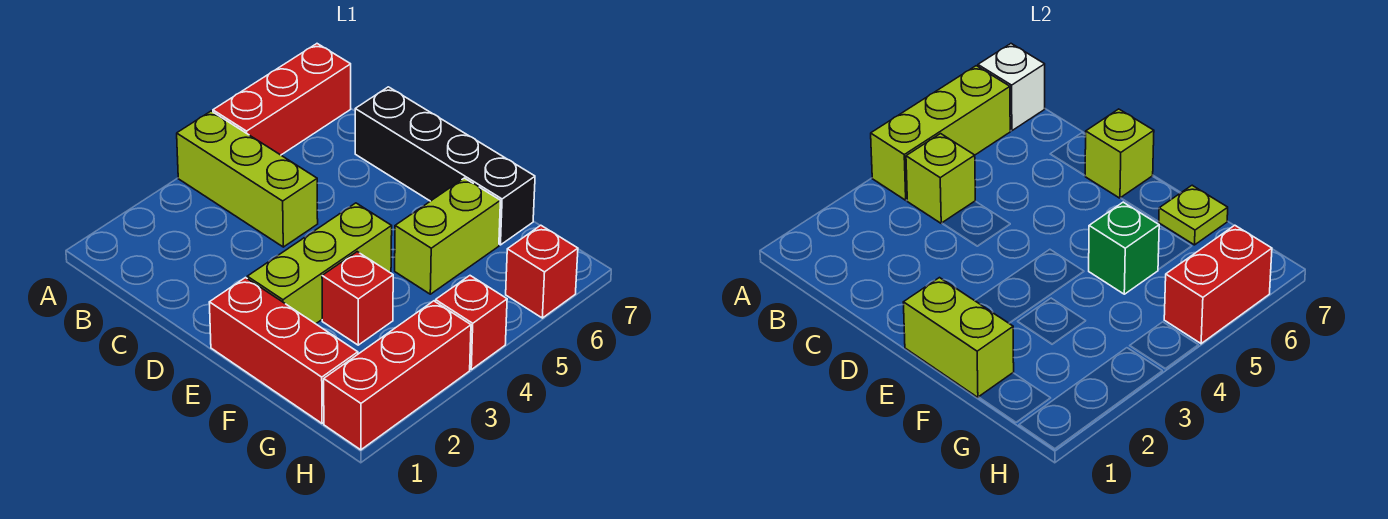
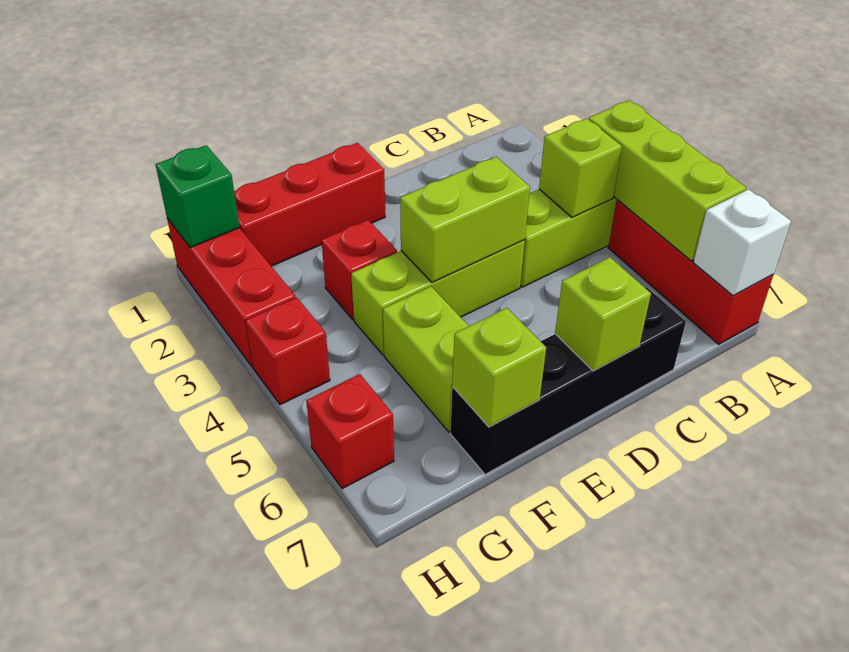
lime brick E1:F1 level 2 -> lime brick D4:E4 level 2
lime brick E2:E4 level 1 -> lime brick D4:F4 level 1
green brick F5 level 2 -> green brick H1 level 2
lime plate F7 level 2 -> lime brick F7 level 2
red brick H5:H6 level 2 -> none

